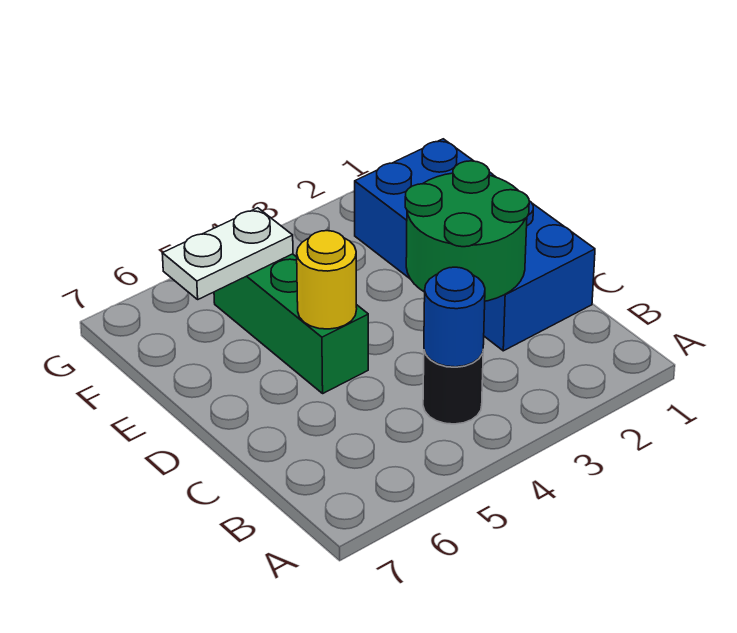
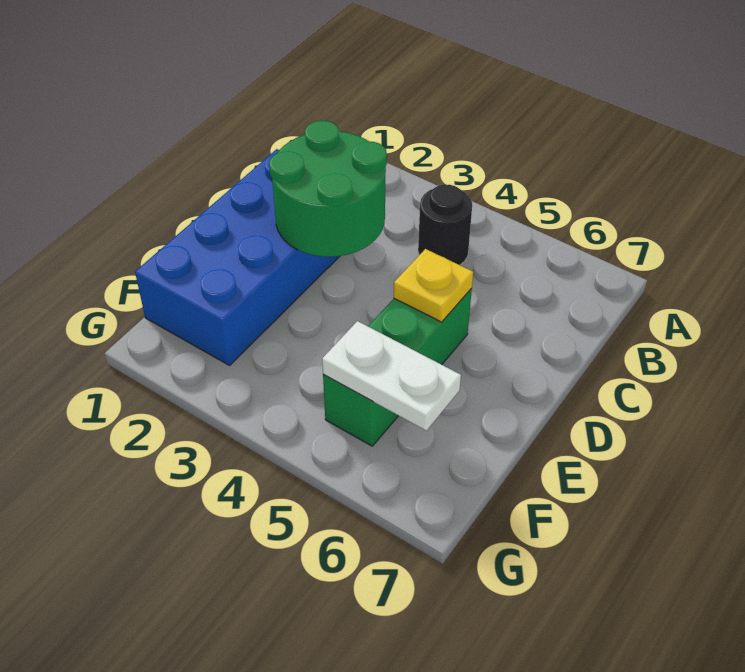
blue round brick B4 level 2 -> none
yellow round brick D5 level 2 -> yellow plate D5 level 2

